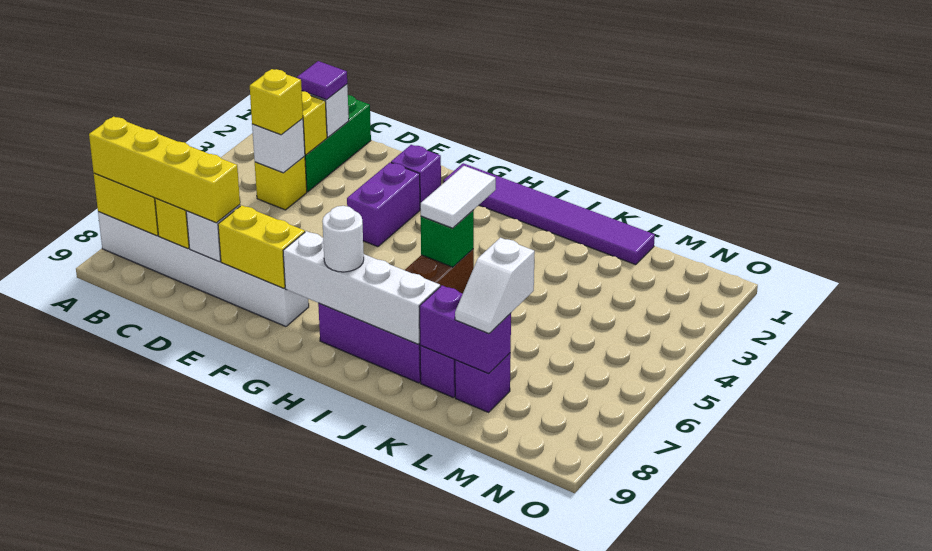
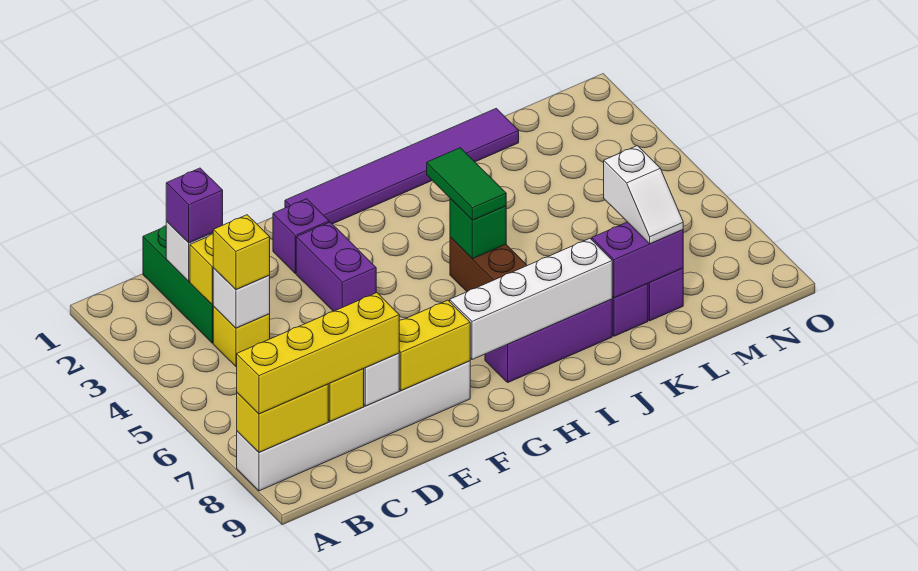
purple tile C2 level 3 -> purple brick C2 level 3
white round brick H8 level 3 -> none
white tile I4:I5 level 3 -> green tile I4:I5 level 3

